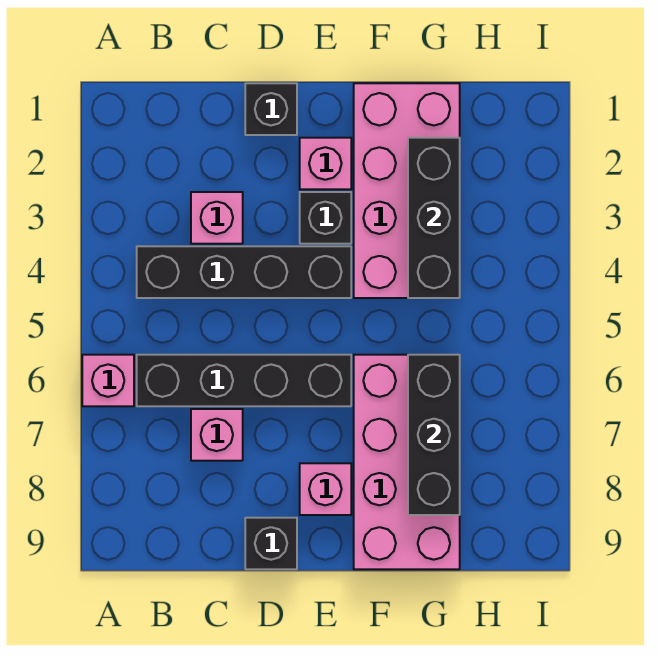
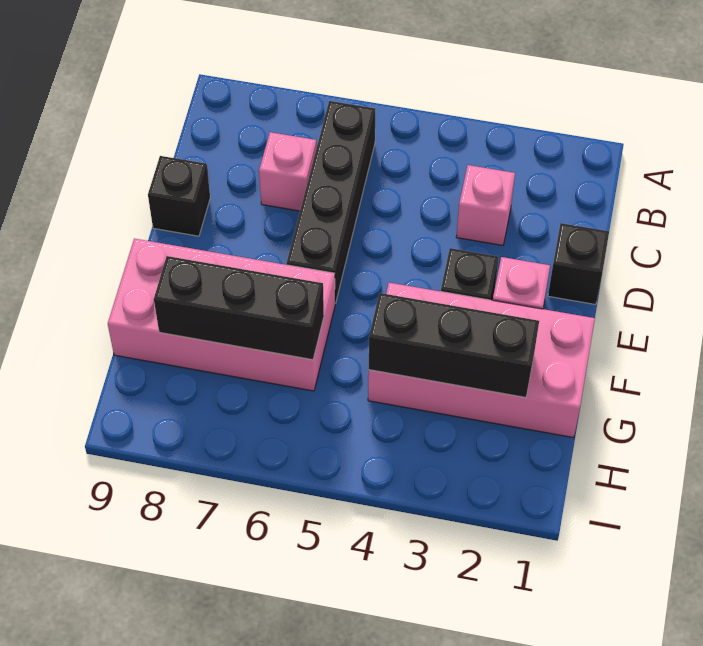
pink brick A6 level 1 -> none
black brick B4:E4 level 1 -> none
pink brick E8 level 1 -> none

